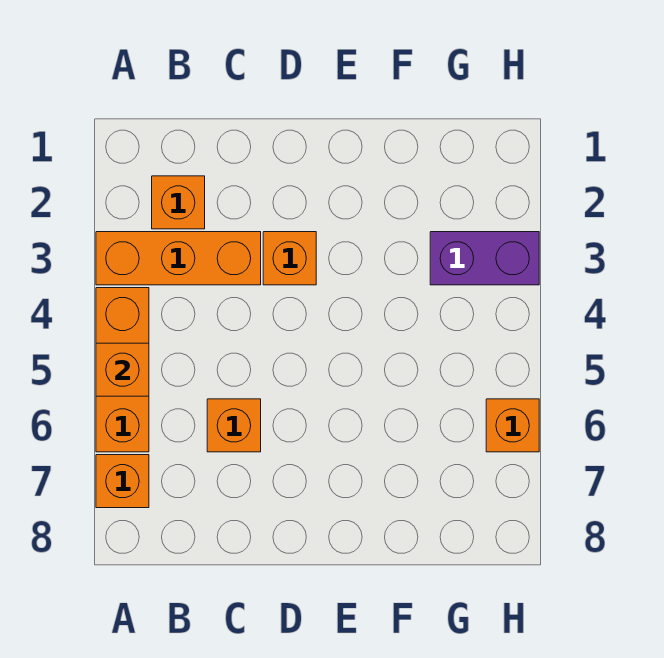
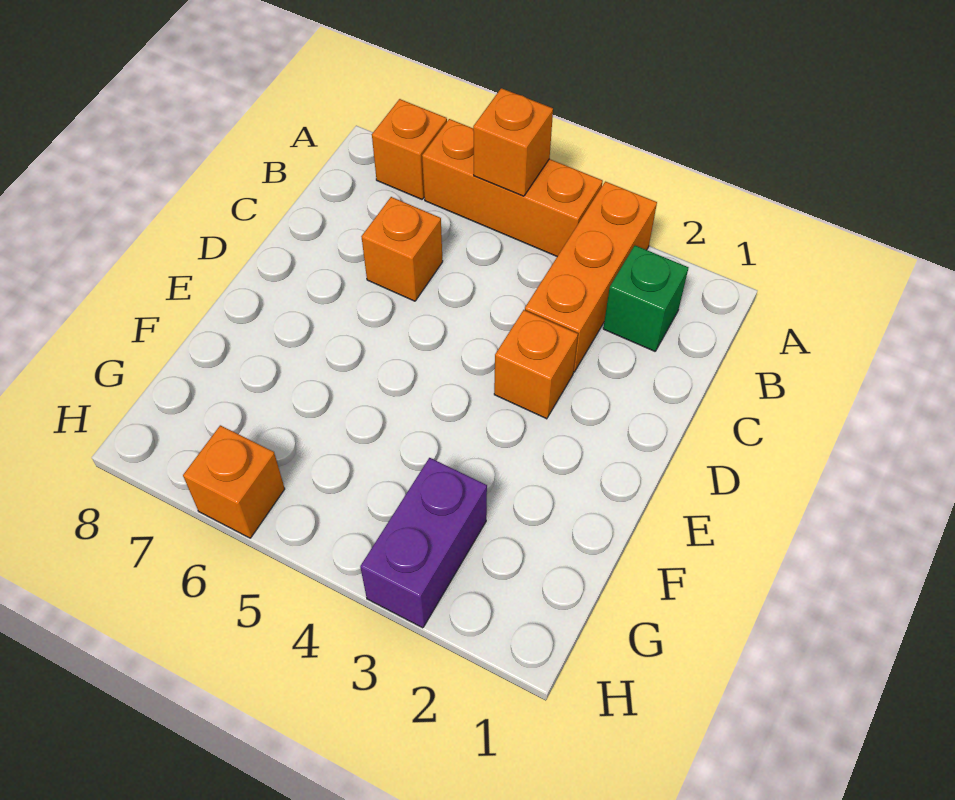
orange brick B2 level 1 -> green brick B2 level 1

